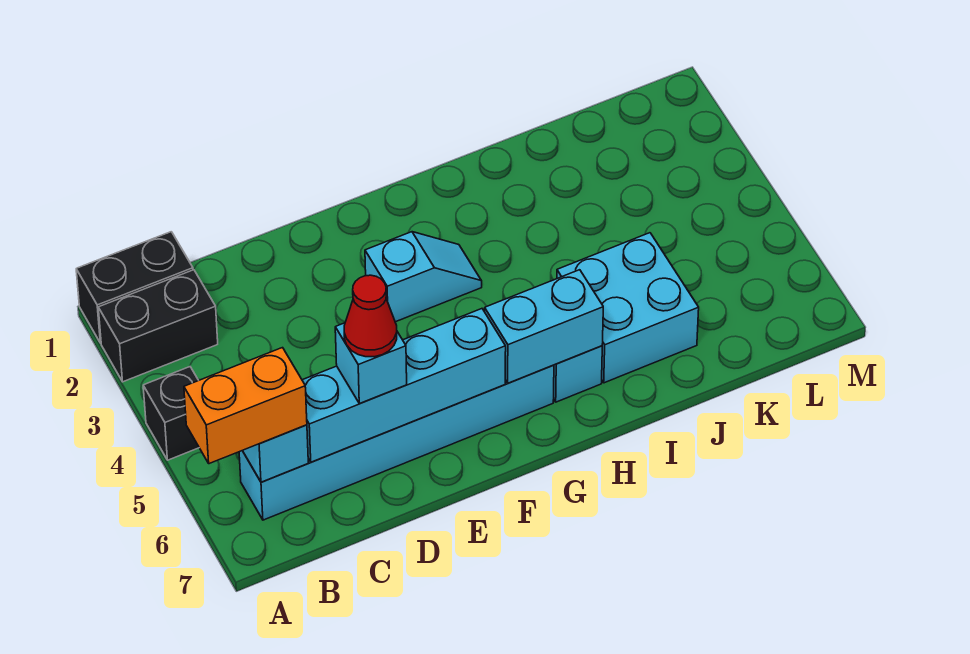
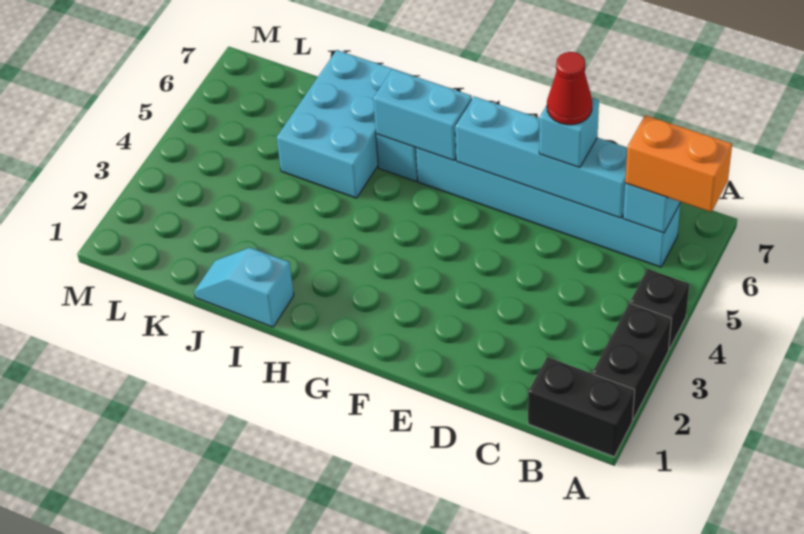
black brick A2:B2 level 1 -> black brick A2:A3 level 1
cyan slope F3:G3 level 1 top F -> cyan slope I1:J1 level 1 top I
cyan brick I5:J6 level 1 -> cyan brick I5:J7 level 1

